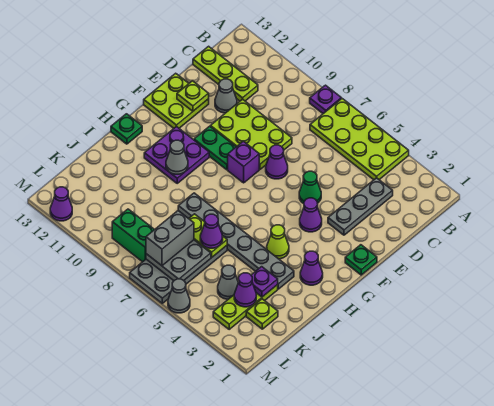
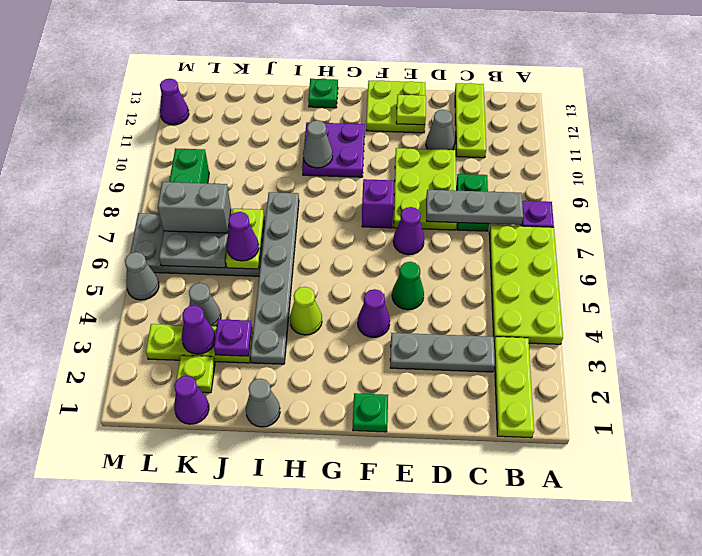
none -> lime plate B1:B3 level 1
none -> grey plate B8:D8 level 2
green plate F9:F10 level 1 -> green plate C8:C9 level 1
purple cone H2 level 1 -> purple cone K1 level 1
none -> grey cone I1 level 1

